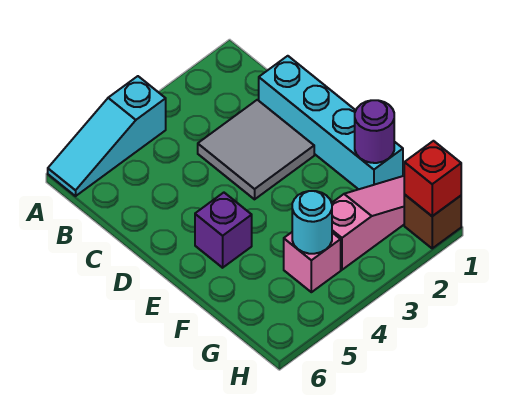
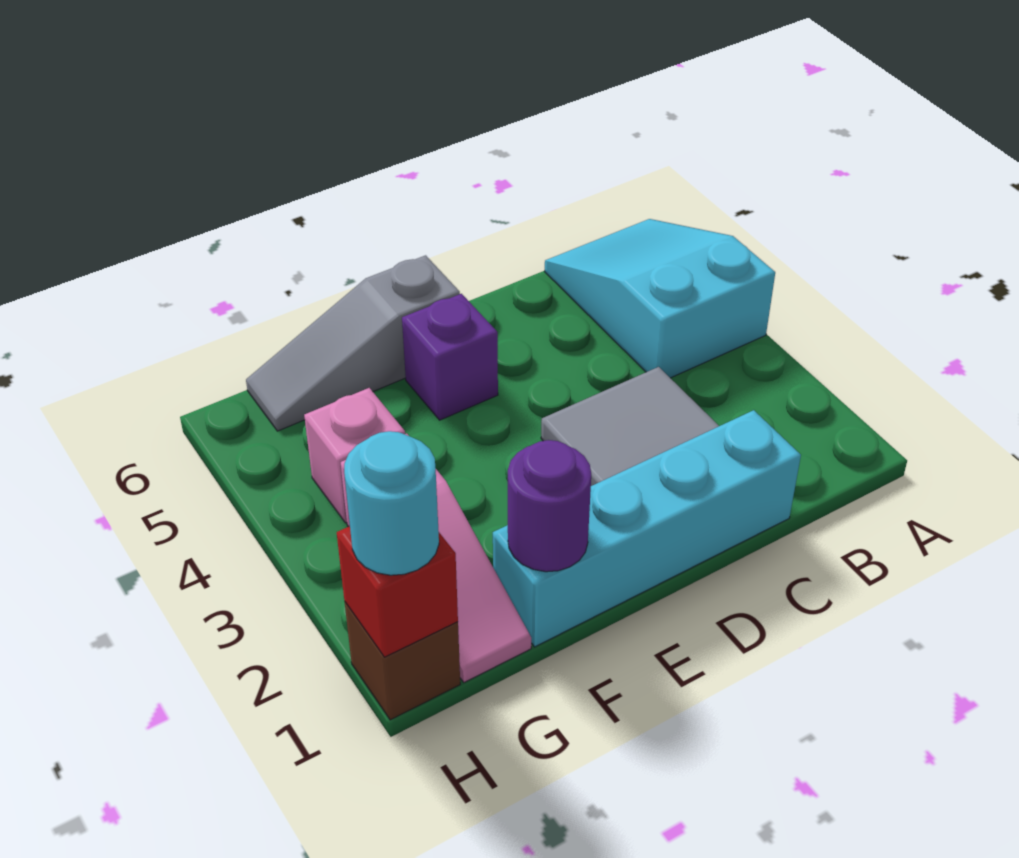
cyan slope A4:A6 level 1 top 4 -> cyan slope A4:B6 level 1 top 4
none -> grey slope E6:G6 level 1 top E
cyan round brick G4 level 2 -> cyan round brick H1 level 3

